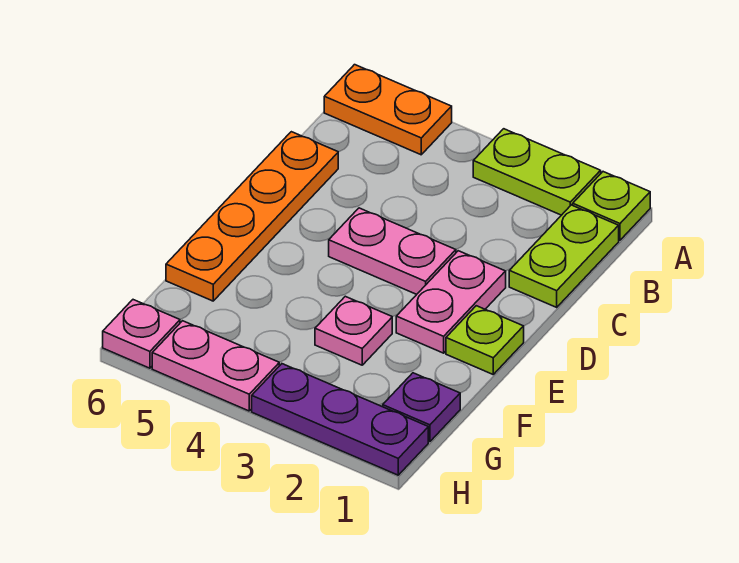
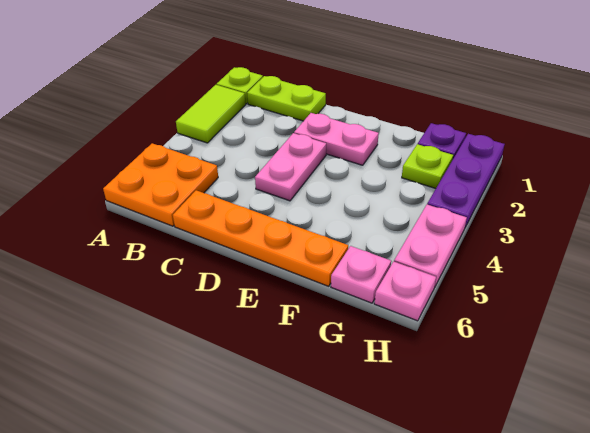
lime plate A2:A3 level 1 -> lime tile A2:A3 level 1
orange plate A5:A6 level 1 -> orange plate A5:B6 level 1
lime plate E1 level 1 -> lime plate G2 level 1
pink plate F3 level 1 -> pink plate G6 level 1

